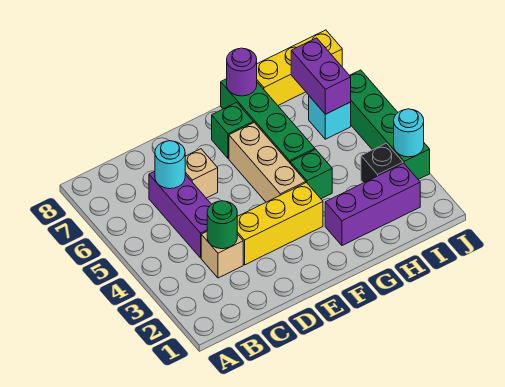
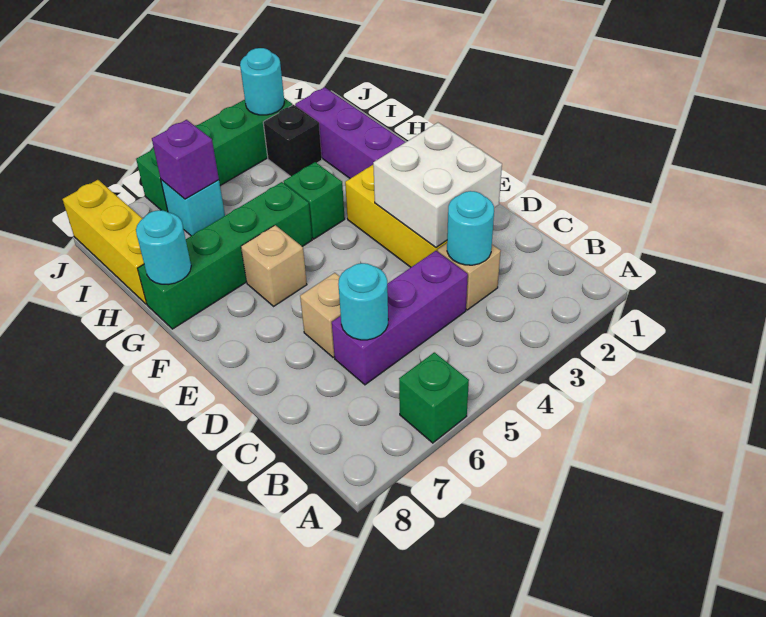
green round brick C3 level 2 -> cyan round brick C3 level 2
none -> white brick D2:E3 level 2
tan brick F4:F6 level 1 -> tan brick F6 level 1
green brick F7 level 1 -> green brick A6 level 1
purple round brick G8 level 2 -> cyan round brick G8 level 2
purple brick I6:I7 level 2 -> purple brick I6 level 2

